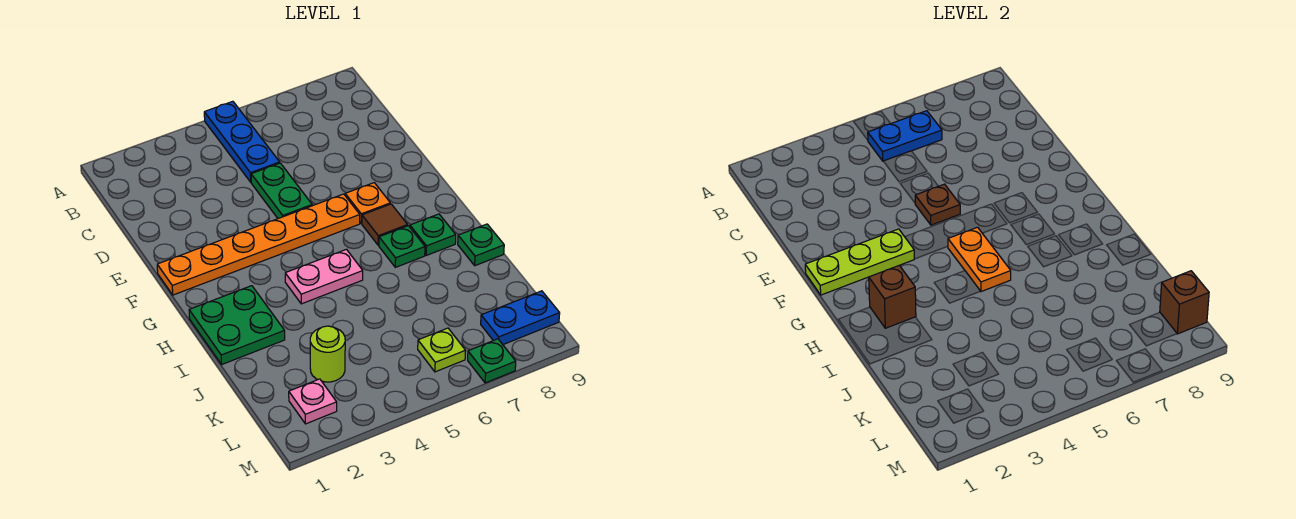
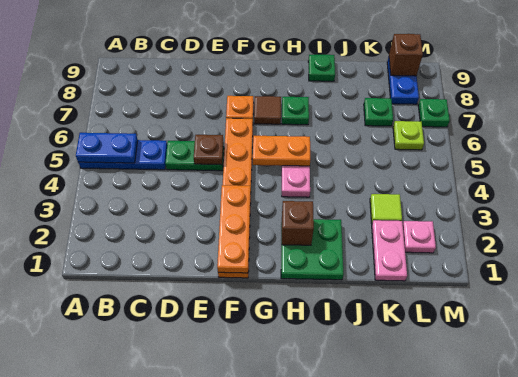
blue plate B5:B6 level 2 -> blue plate A5:B5 level 2
lime plate F1:F3 level 2 -> orange plate F1:F3 level 2
green plate H8 level 1 -> green plate K7 level 1
none -> pink plate K1:K2 level 1
lime round brick K3 level 1 -> lime tile K3 level 1

